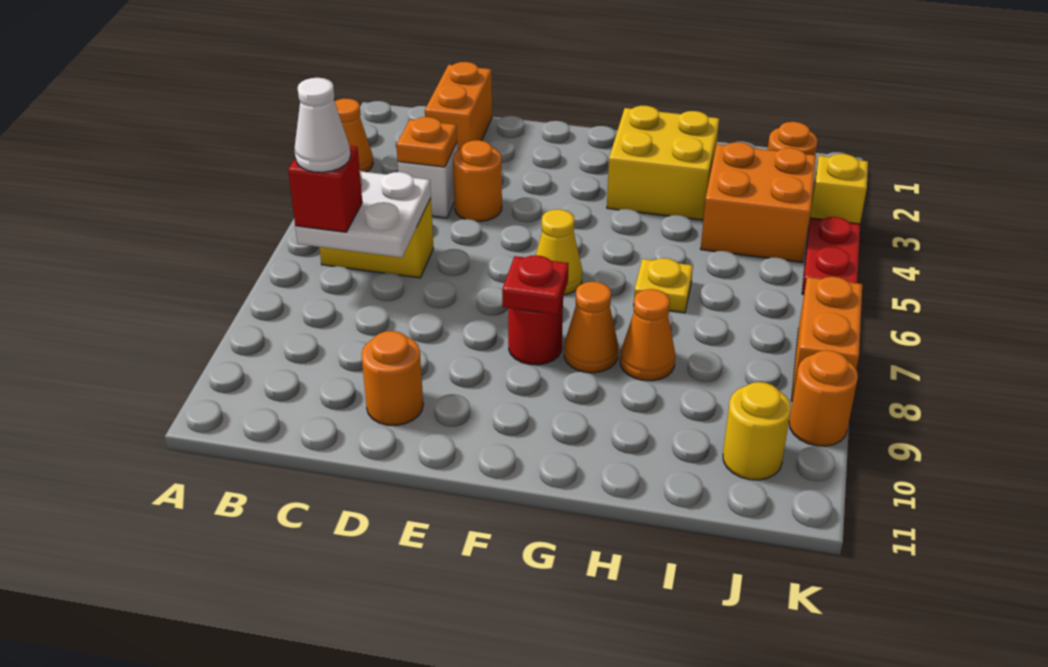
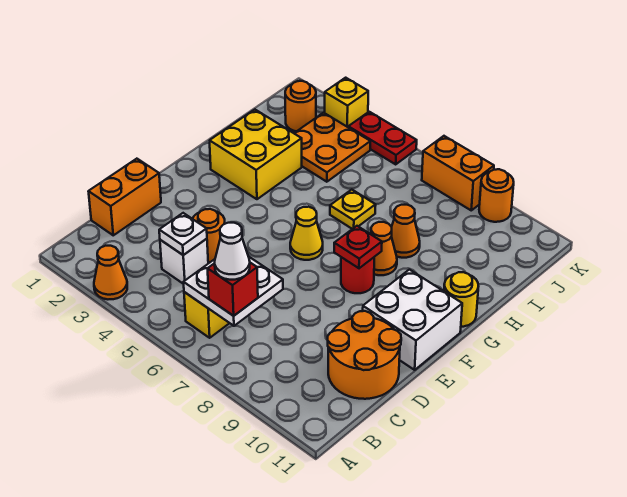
orange brick C1:C2 level 1 -> orange brick C1:D1 level 1
orange plate C4 level 2 -> white plate C4 level 2
orange round brick D10 level 1 -> orange round brick C10:D11 level 1
none -> white brick E10:F11 level 1
orange brick I3:J4 level 1 -> orange plate I3:J4 level 1
yellow round brick J10 level 1 -> yellow round brick G11 level 1

